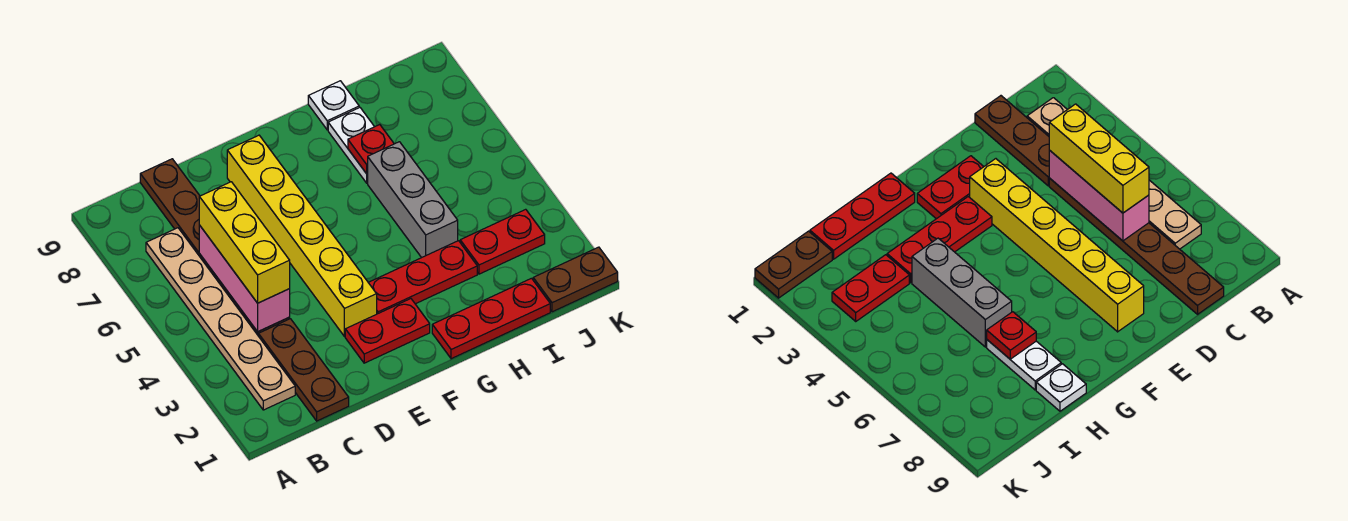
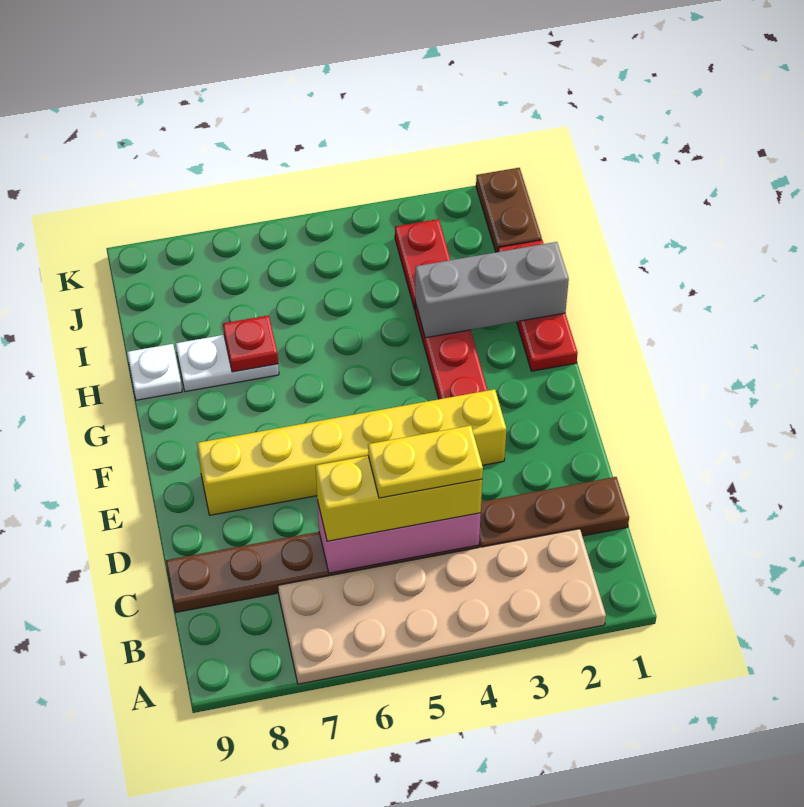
tan plate B2:B7 level 1 -> tan plate A2:B7 level 1
none -> yellow plate C4:C5 level 4
red plate E2:F2 level 1 -> none
grey brick H4:H6 level 1 -> grey brick H1:H3 level 2

